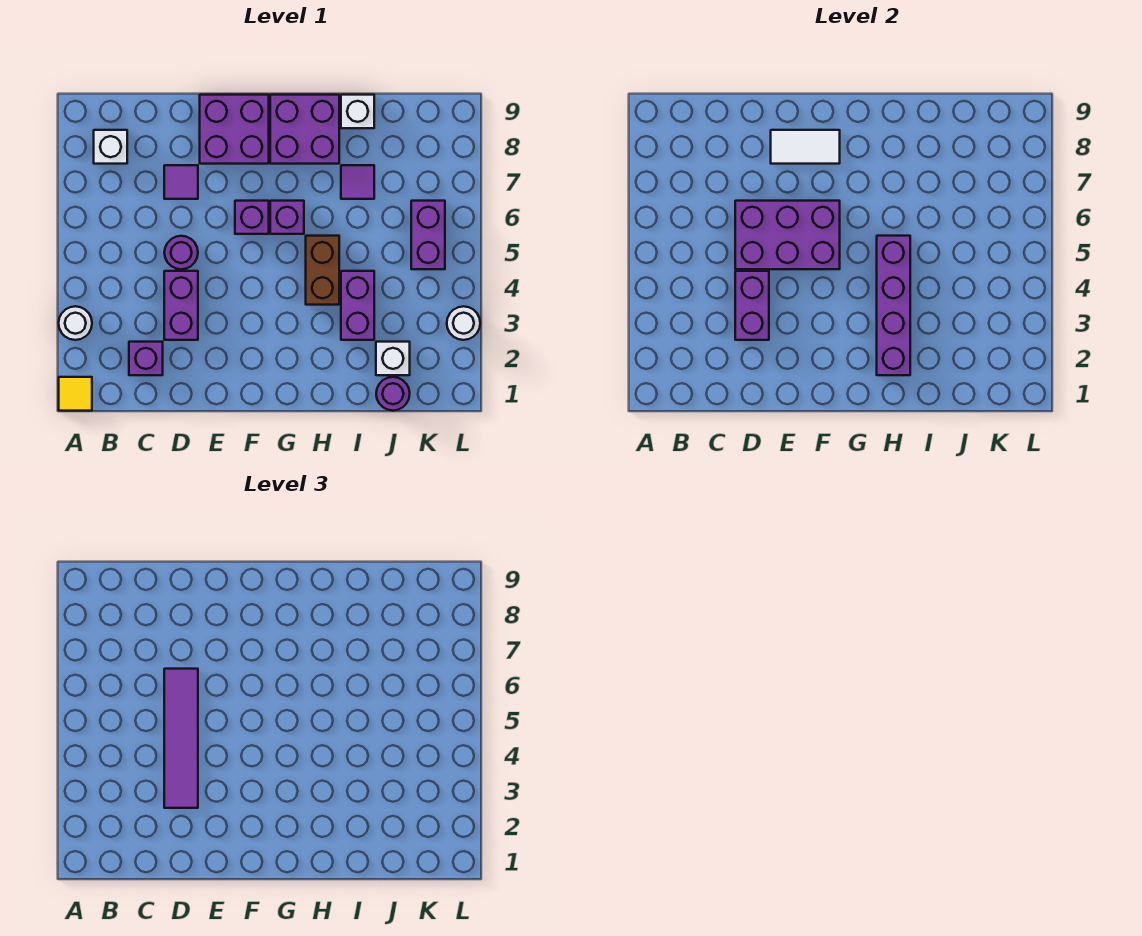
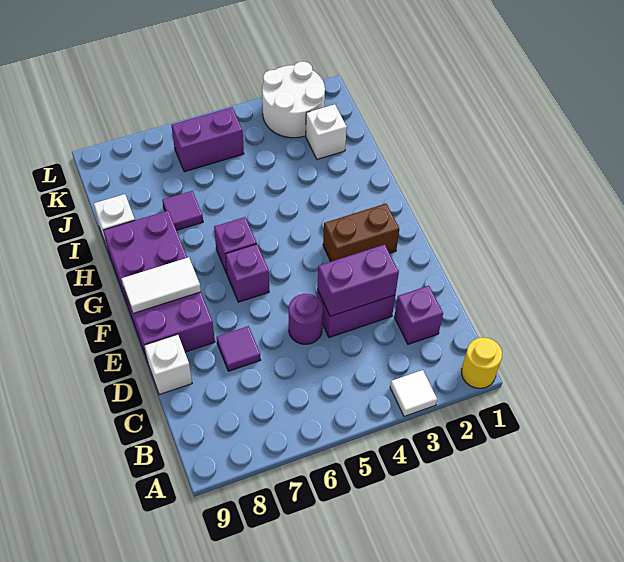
yellow tile A1 level 1 -> yellow round brick A1 level 1
white round brick A3 level 1 -> white tile A3 level 1
white brick B8 level 1 -> white brick D9 level 1
purple tile D3:D6 level 3 -> none
purple brick D5:F6 level 2 -> none
white tile E8:F8 level 2 -> white tile F8:F9 level 2
purple brick H2:H5 level 2 -> none
brown brick H4:H5 level 1 -> brown brick F2:F3 level 1
purple brick I3:I4 level 1 -> none
purple round brick J1 level 1 -> none
white round brick L3 level 1 -> white round brick K2:L3 level 1

